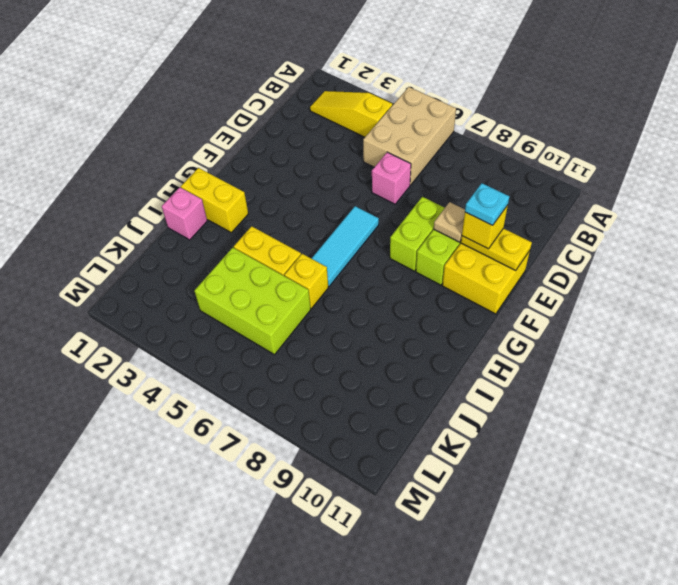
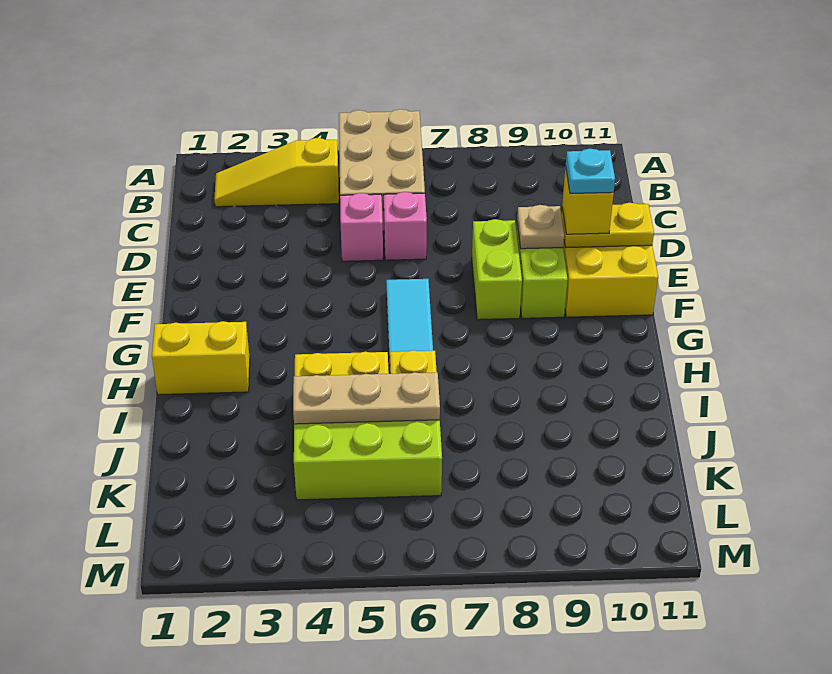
pink brick I1 level 1 -> pink brick D5 level 1
none -> tan plate J4:J6 level 2

